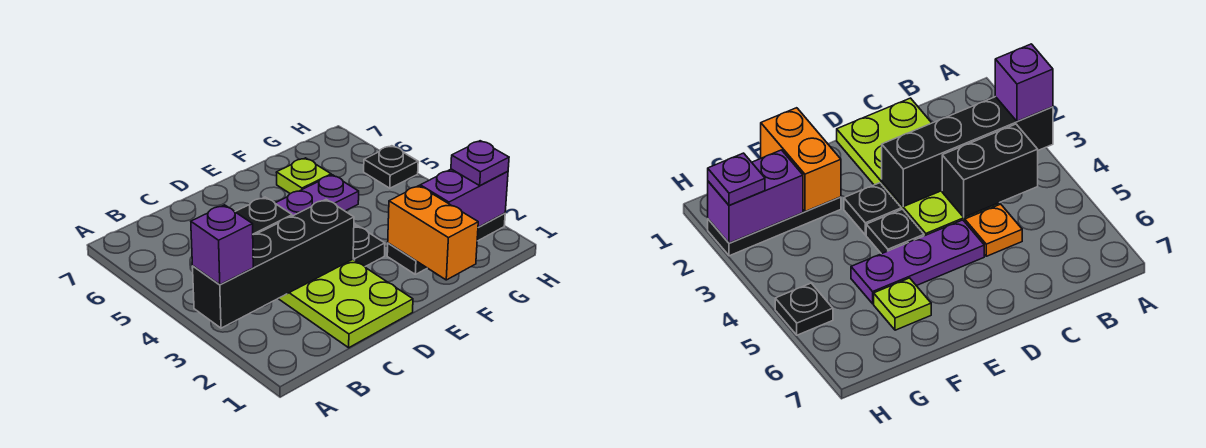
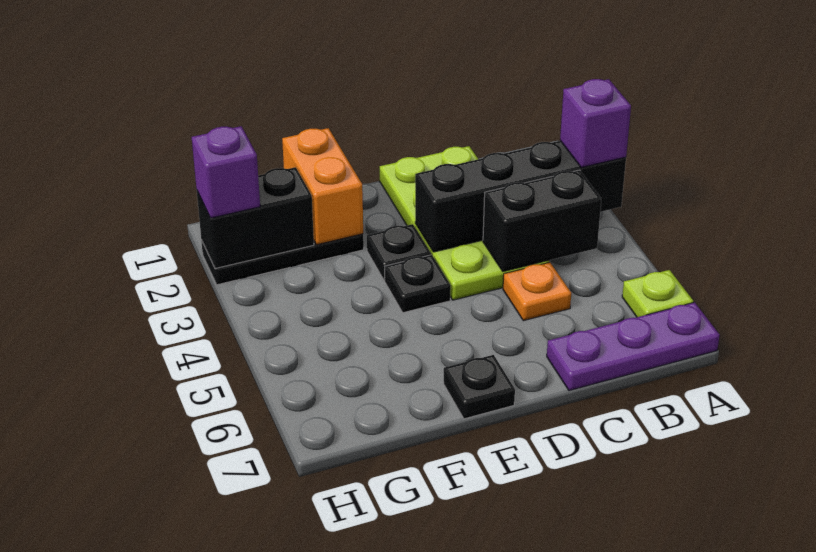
purple plate D5:F5 level 1 -> purple plate A7:C7 level 1
lime plate F6 level 1 -> lime plate A6 level 1
purple brick G2:H2 level 2 -> black brick G2:H2 level 2
purple plate H2 level 3 -> purple brick H2 level 3
black plate H5 level 1 -> black plate E7 level 1

